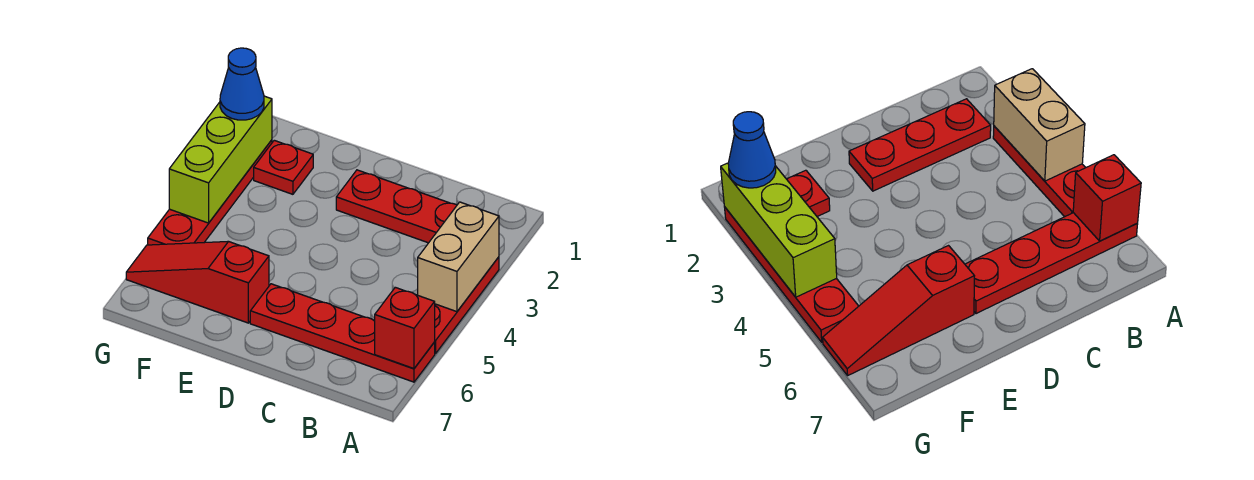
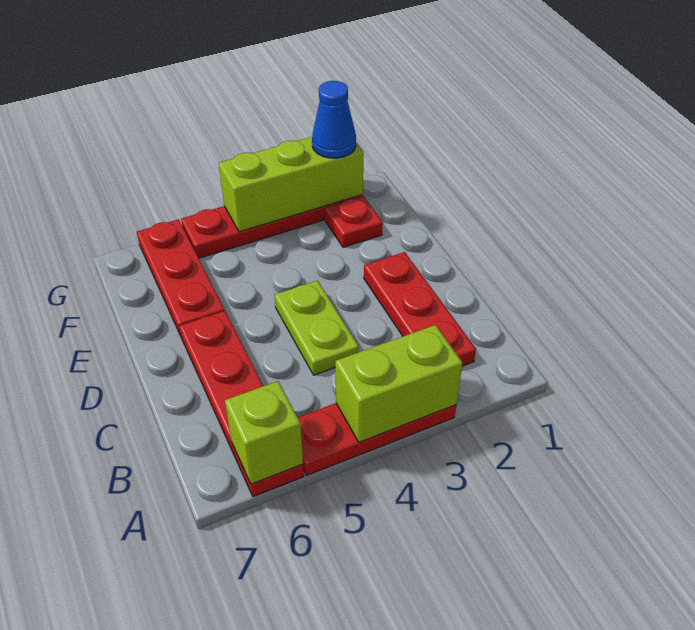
tan brick A3:A4 level 2 -> lime brick A3:A4 level 2
red brick A6 level 2 -> lime brick A6 level 2
none -> lime plate C4:D4 level 1
red slope E6:G6 level 1 top E -> red plate E6:G6 level 1

